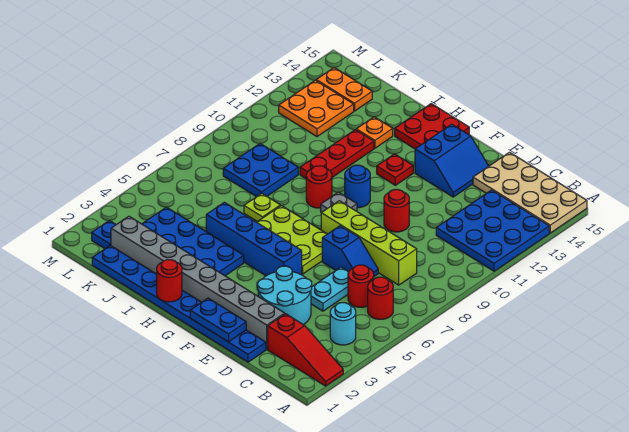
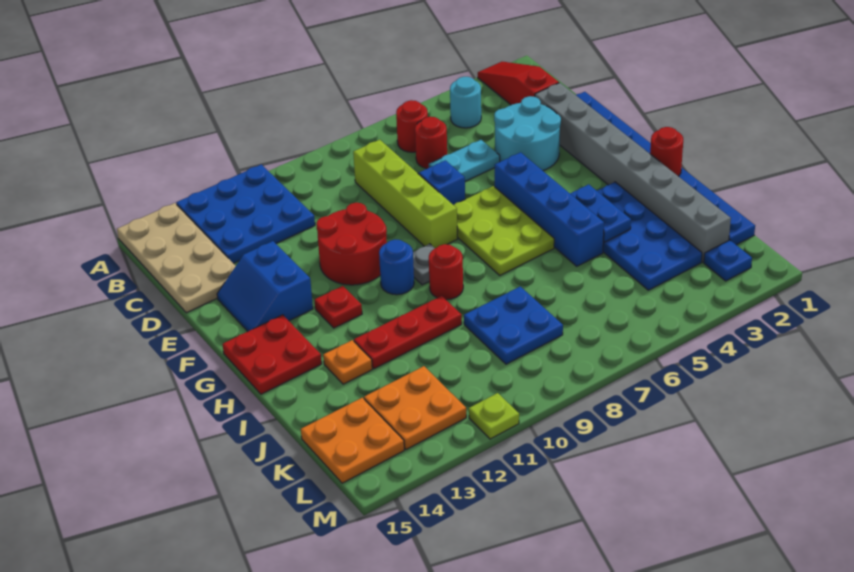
blue plate E1:F1 level 2 -> blue plate H4:I4 level 2
red round brick E10 level 1 -> red round brick E10:F11 level 1
blue slope E13:F14 level 1 top F -> blue slope E13:F14 level 1 top 13
lime plate I7 level 1 -> lime plate M11 level 1
orange plate K14:L14 level 1 -> orange plate K14:L15 level 1

